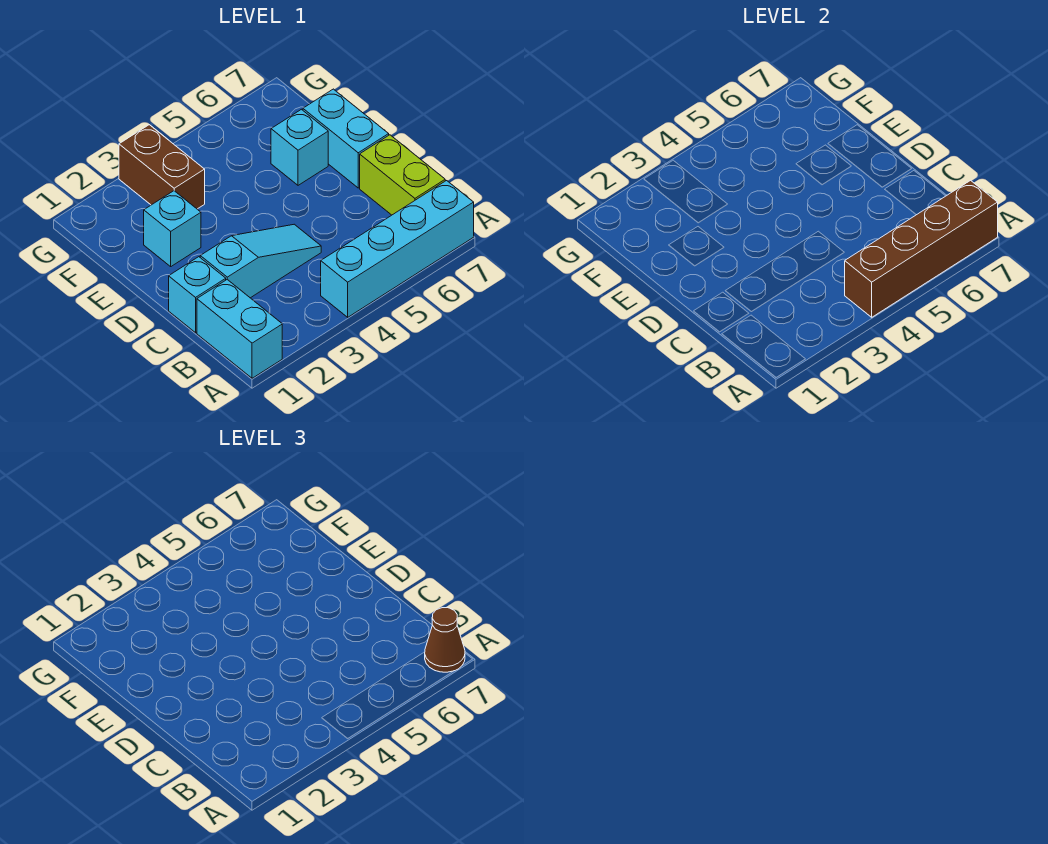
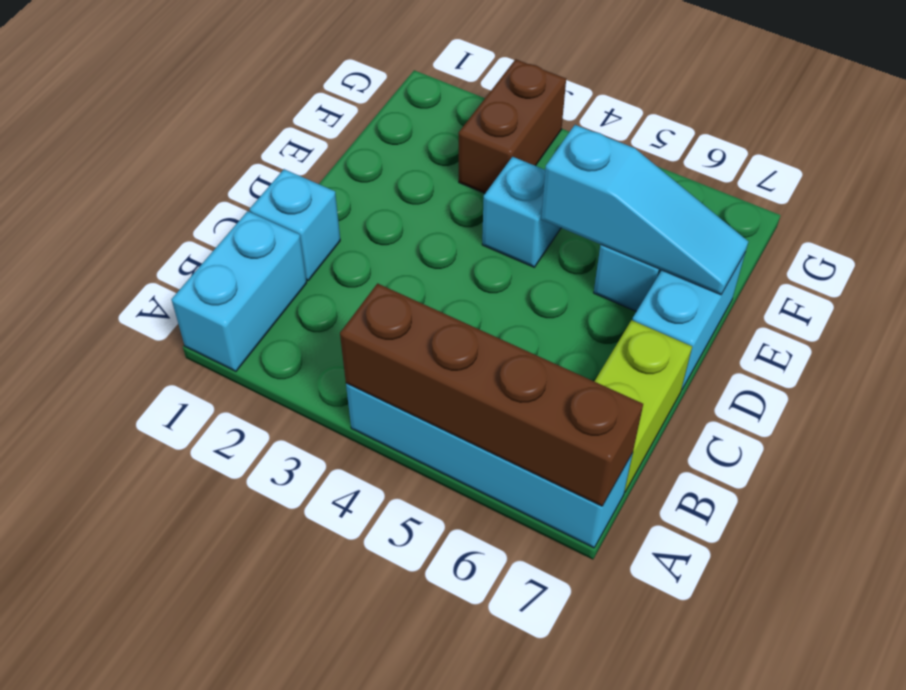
brown cone A7 level 3 -> none
cyan slope C2:C4 level 1 top 2 -> cyan slope E5:E7 level 2 top 5
cyan brick E2 level 1 -> cyan brick E4 level 1

